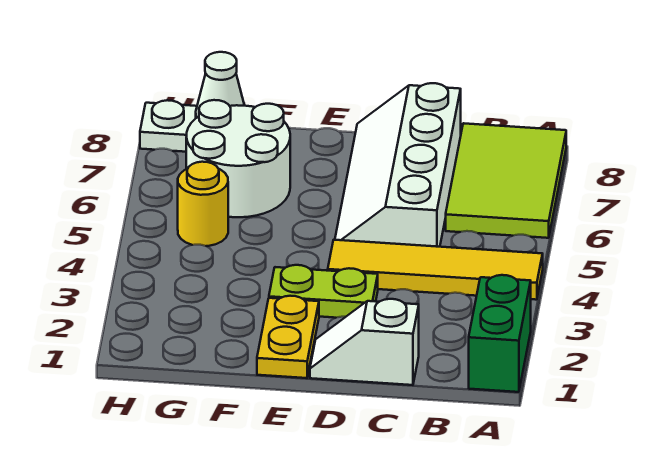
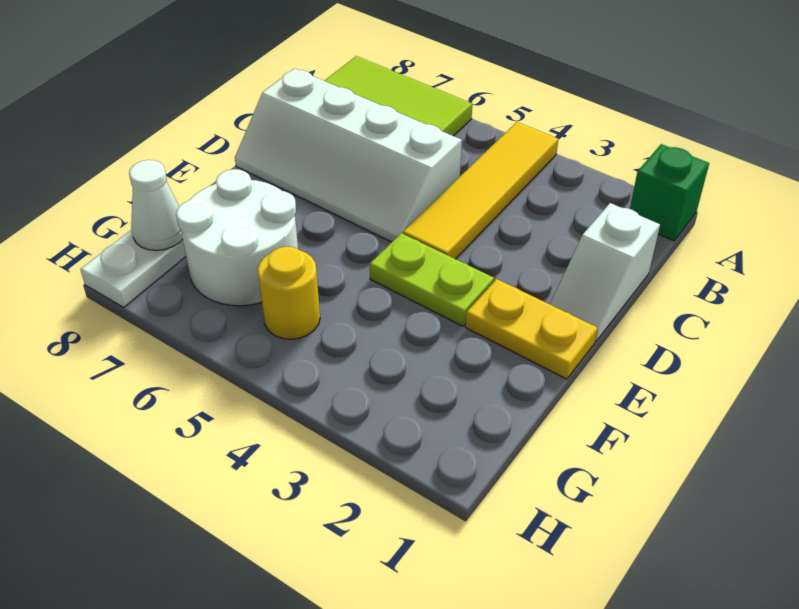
green brick A1:A2 level 1 -> green brick A1 level 1
lime plate D3:E3 level 1 -> lime plate E3:E4 level 1

